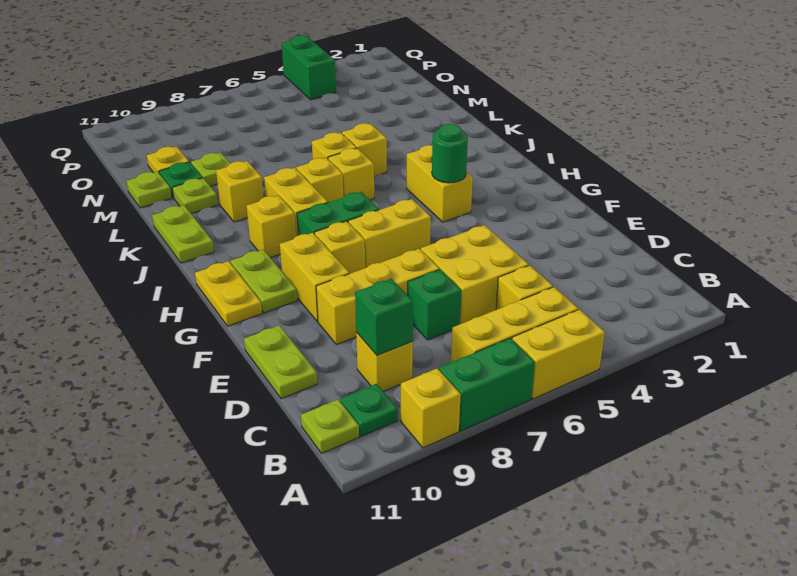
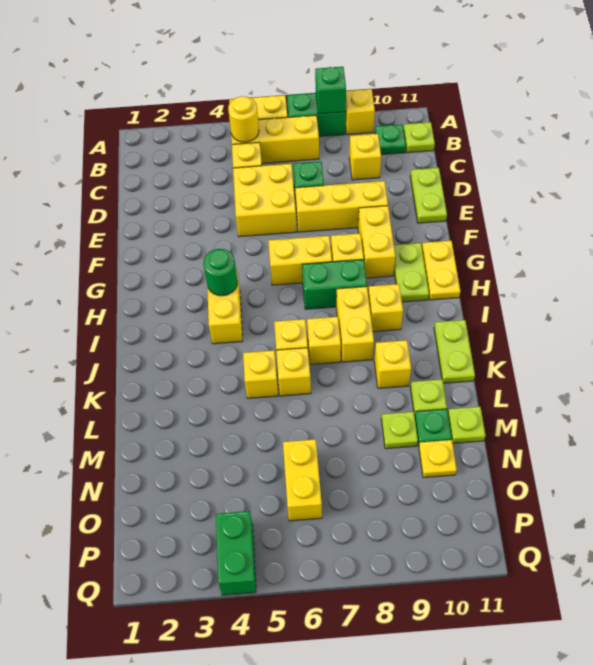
none -> yellow round brick B5 level 2
green brick C9 level 2 -> green brick A8 level 2
none -> yellow brick N6:O6 level 1

